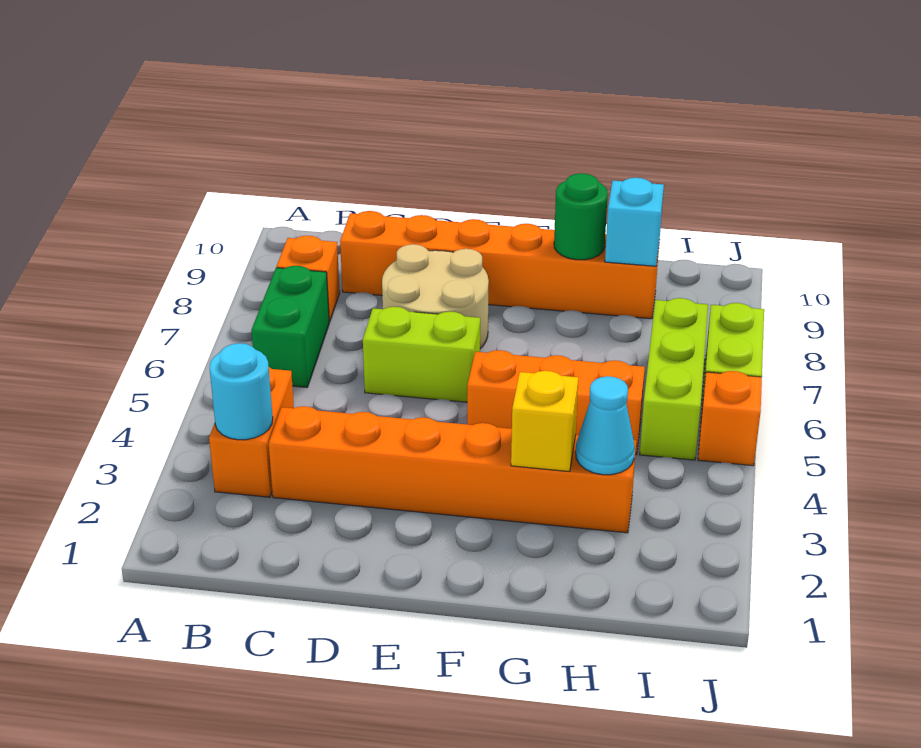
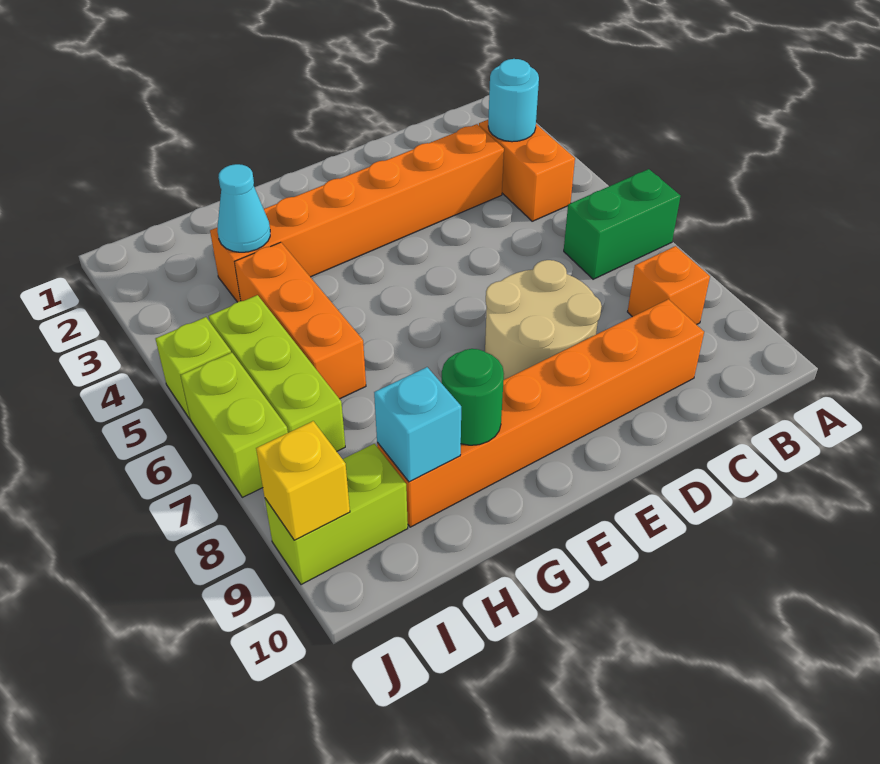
green brick B6:B7 level 1 -> green brick A6:B6 level 1
lime brick D6:E6 level 1 -> lime brick I9:J9 level 1
orange brick F5:H5 level 1 -> orange brick H4:H6 level 1
yellow brick G3 level 2 -> yellow brick J9 level 2
orange brick J5 level 1 -> lime brick J5 level 1

